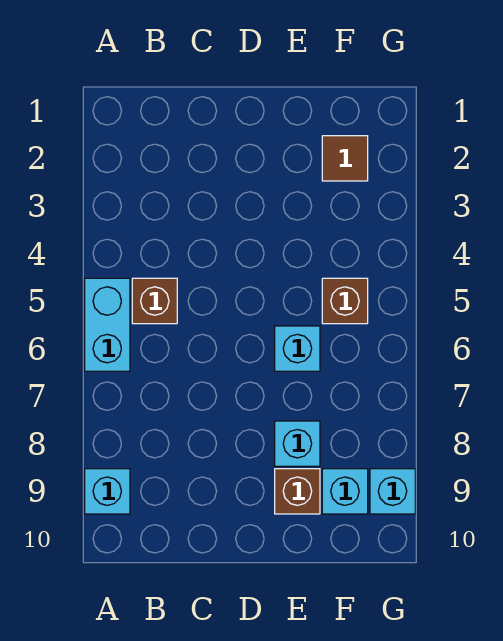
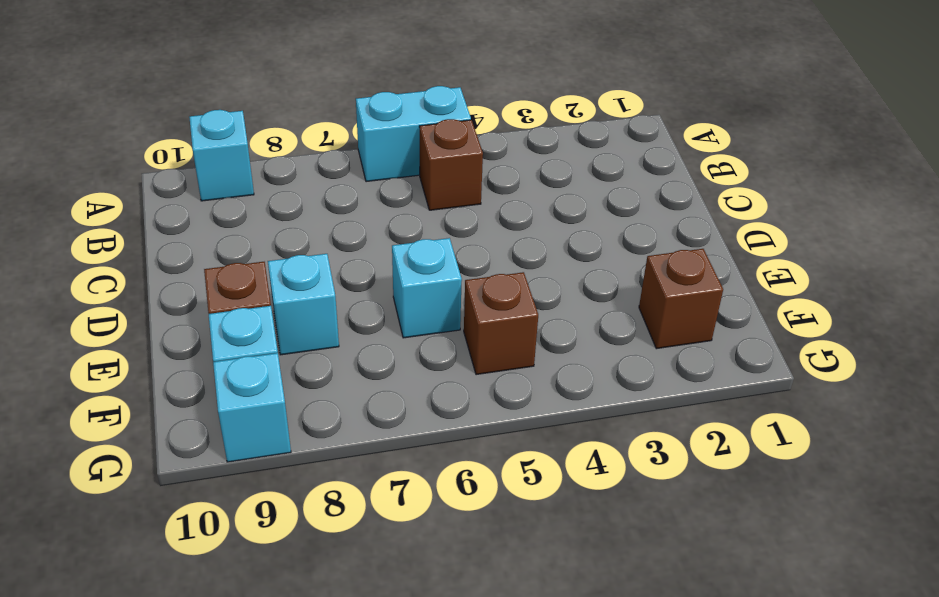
brown tile F2 level 1 -> brown brick F2 level 1

